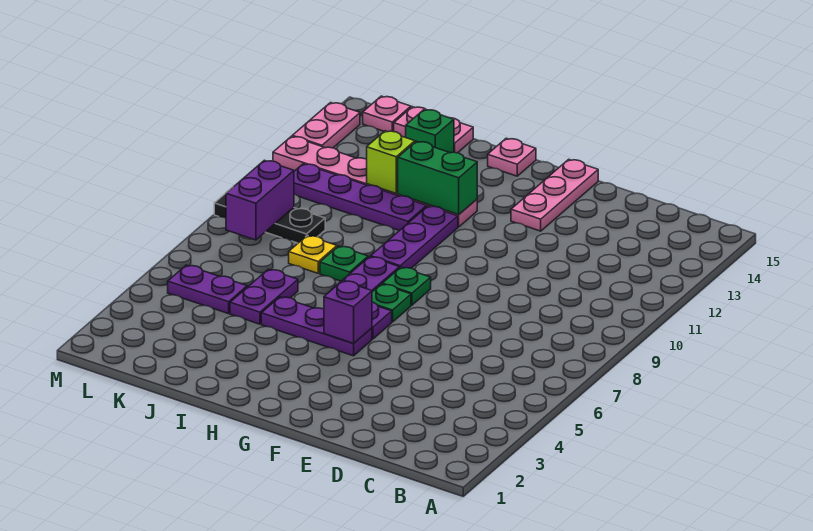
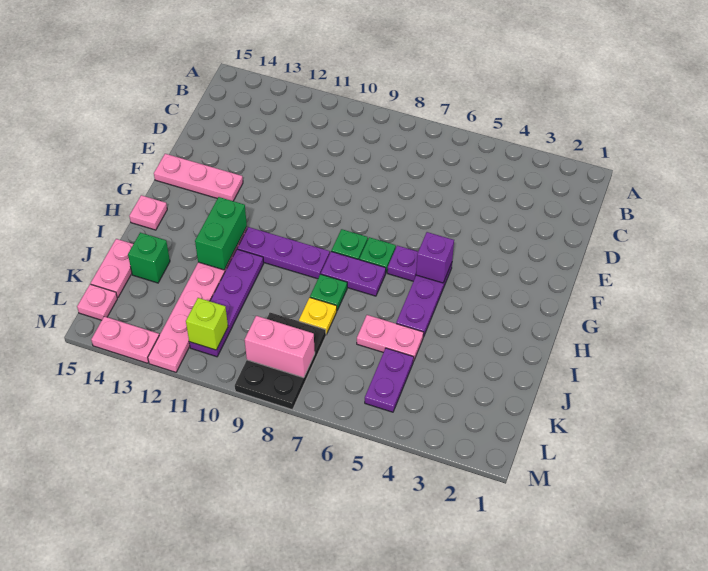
purple plate J5:J6 level 1 -> pink plate J5:J6 level 1
lime brick J12 level 2 -> lime brick L11 level 2
black plate K9:M9 level 1 -> black plate K8:M9 level 1
purple brick L8:L9 level 2 -> pink brick L8:L9 level 2

